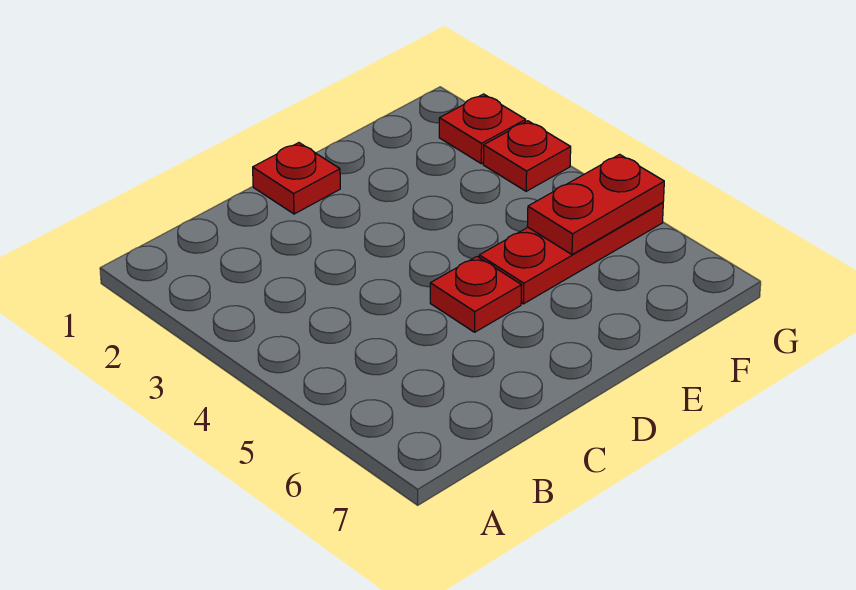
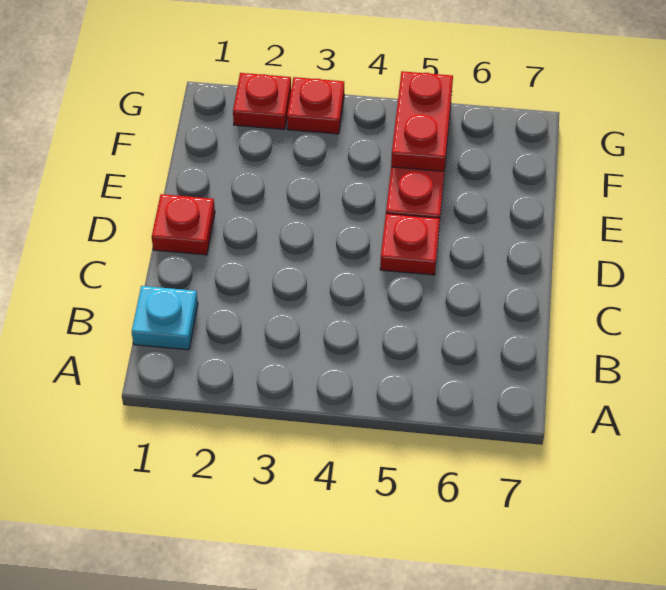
none -> cyan plate B1 level 1

